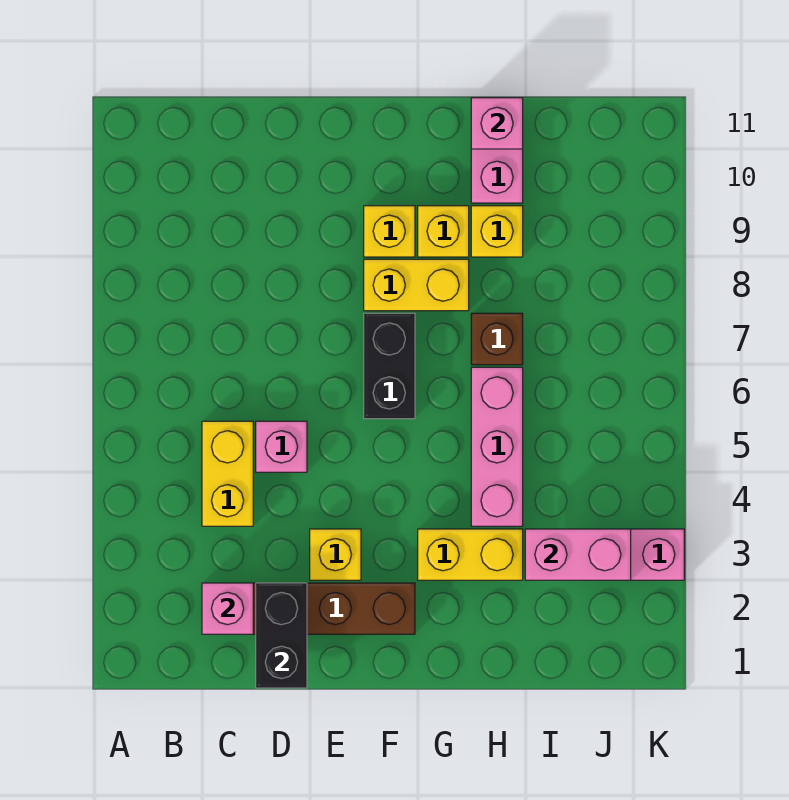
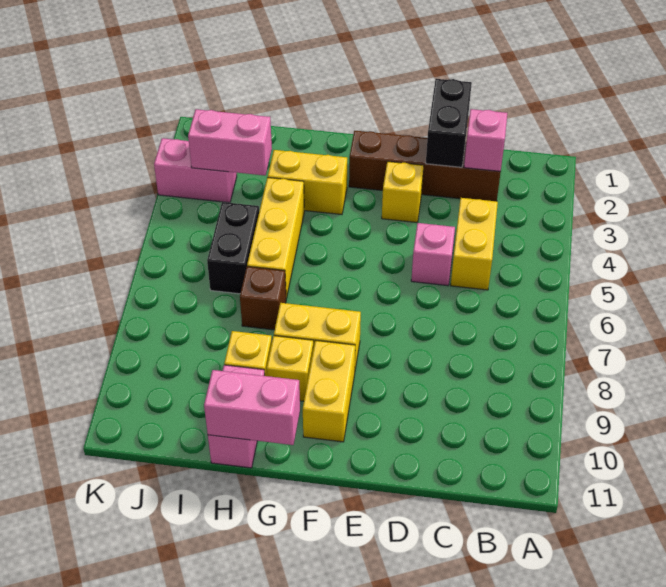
black brick F6:F7 level 1 -> black brick I5:I6 level 1
yellow brick F9 level 1 -> yellow brick F9:F10 level 1
pink brick H4:H6 level 1 -> yellow brick H4:H6 level 1
pink brick H11 level 2 -> pink brick G11:H11 level 2

